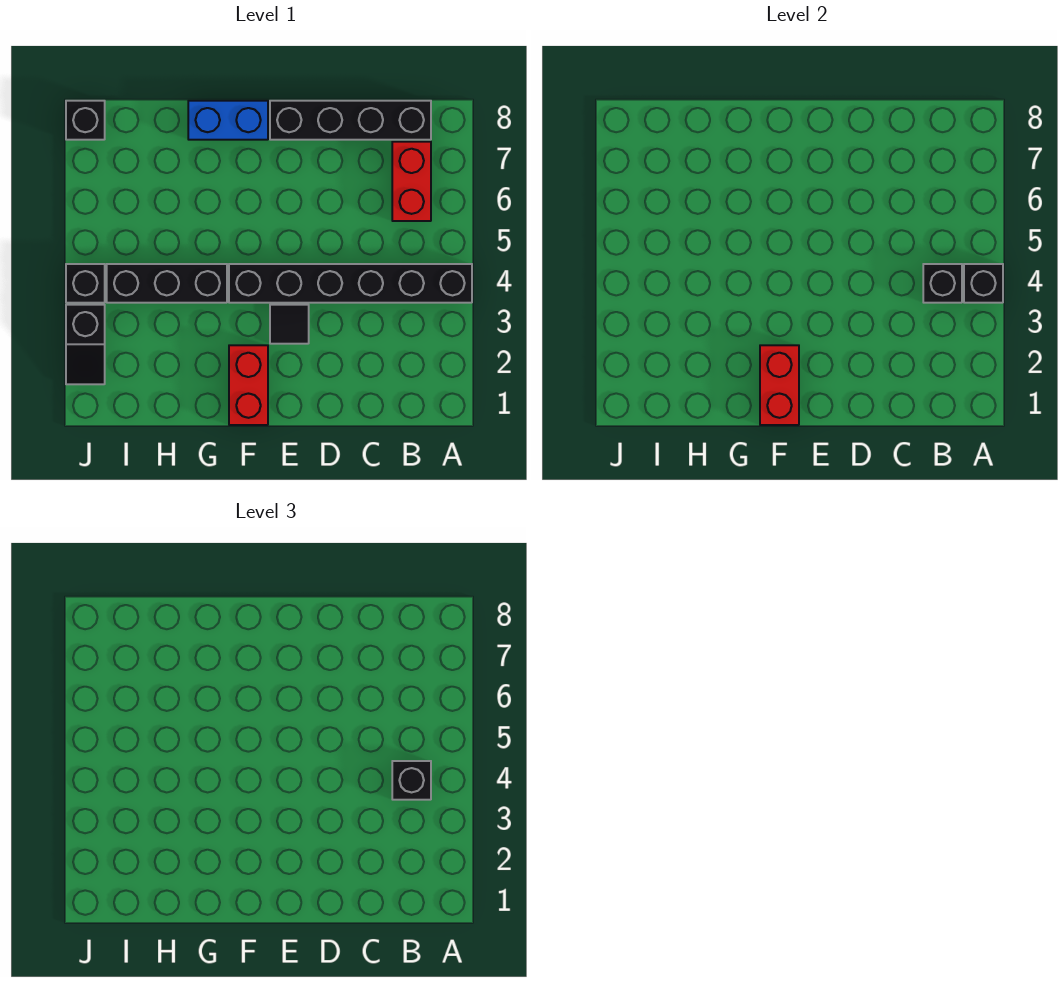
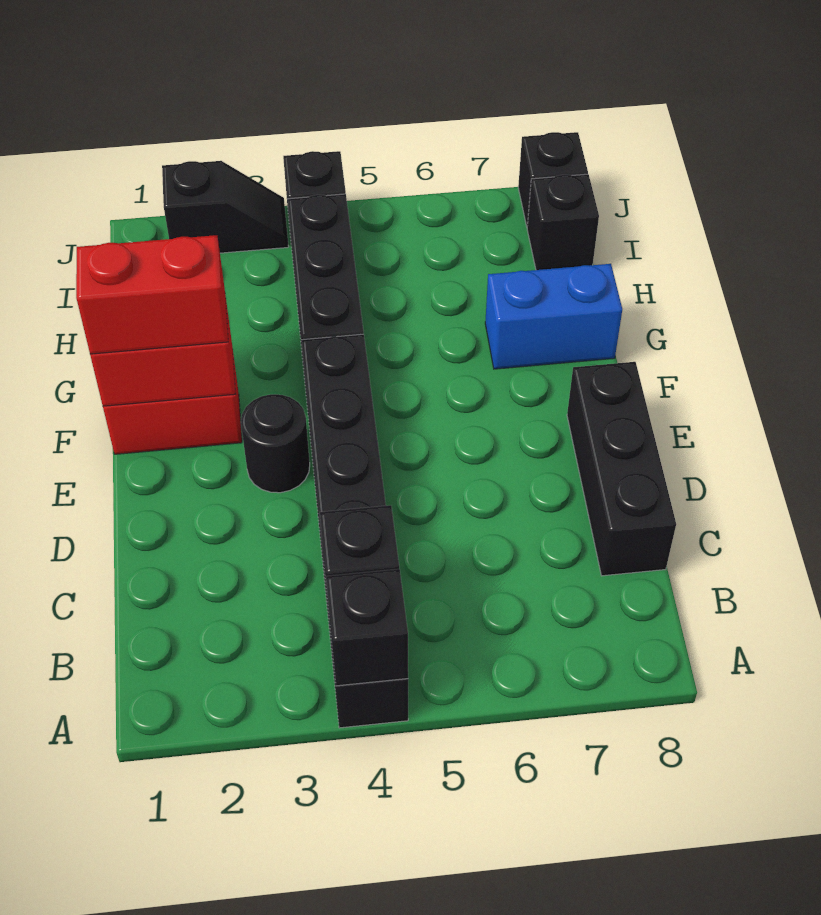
black brick B4 level 3 -> black brick I8 level 1
red brick B6:B7 level 1 -> red brick F1:F2 level 3
black brick B8:E8 level 1 -> black brick C8:E8 level 1
black tile E3 level 1 -> black round brick E3 level 1
blue brick F8:G8 level 1 -> blue brick G7:G8 level 1
black slope J2:J3 level 1 top 3 -> black slope J2:J3 level 1 top 2

